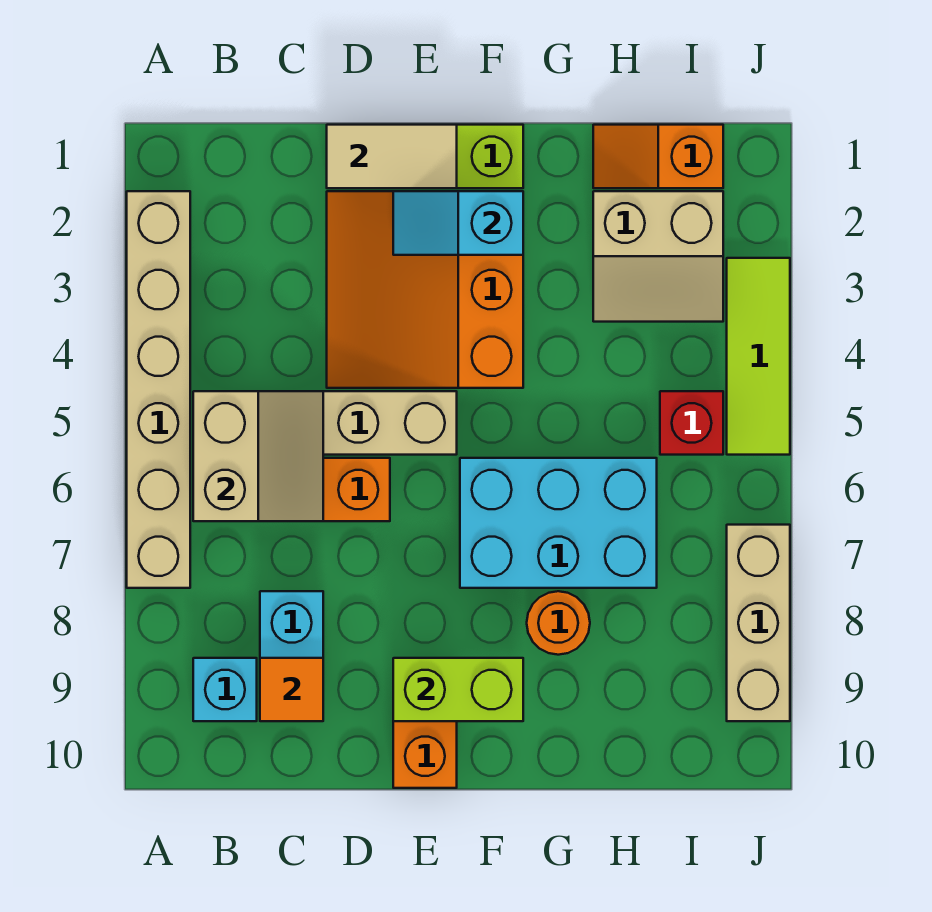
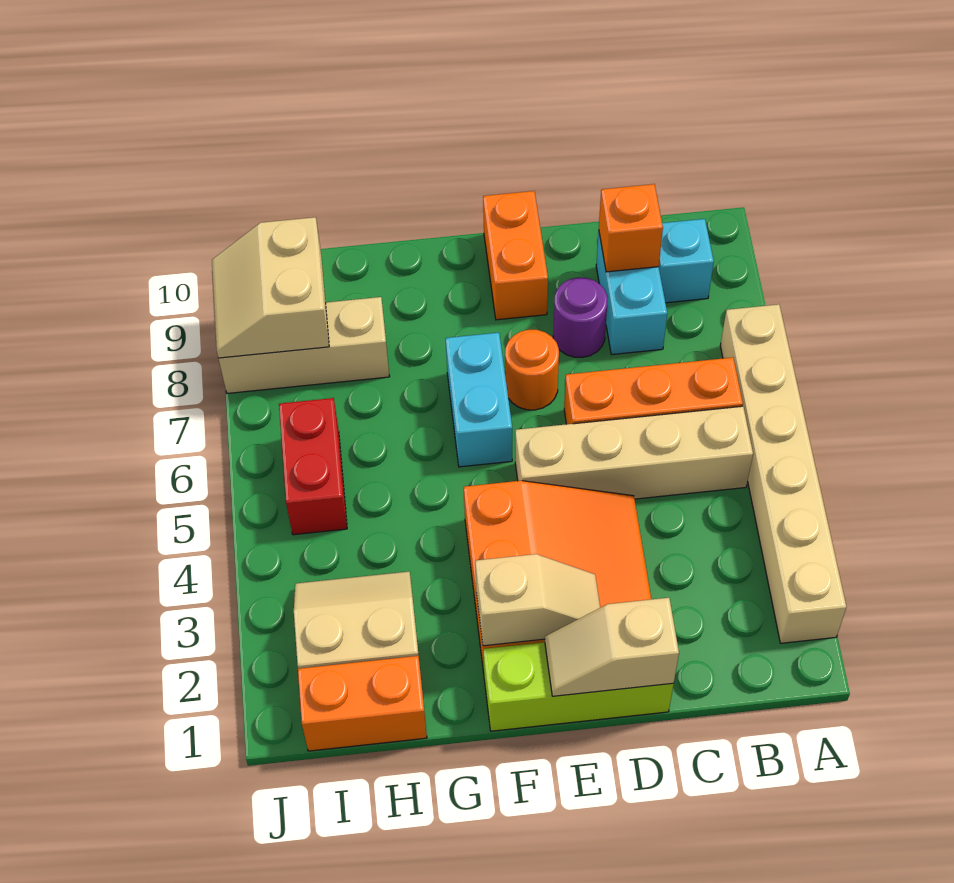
tan slope B5:C6 level 2 top B -> tan slope I8:J9 level 2 top I
orange tile C9 level 2 -> orange brick C9 level 2
tan tile D1:E1 level 2 -> tan slope D1:E1 level 2 top D
none -> purple round brick D8 level 1
cyan slope E2:F2 level 2 top F -> tan slope E2:F2 level 2 top F
lime brick E9:F9 level 2 -> none
cyan brick F6:H7 level 1 -> cyan brick F6:F7 level 1
orange round brick G8 level 1 -> orange round brick E7 level 1
orange slope H1:I1 level 1 top I -> orange brick H1:I1 level 1
red brick I5 level 1 -> red brick I5:I6 level 1
lime tile J3:J5 level 1 -> none
tan brick J7:J9 level 1 -> tan brick H8:J8 level 1

